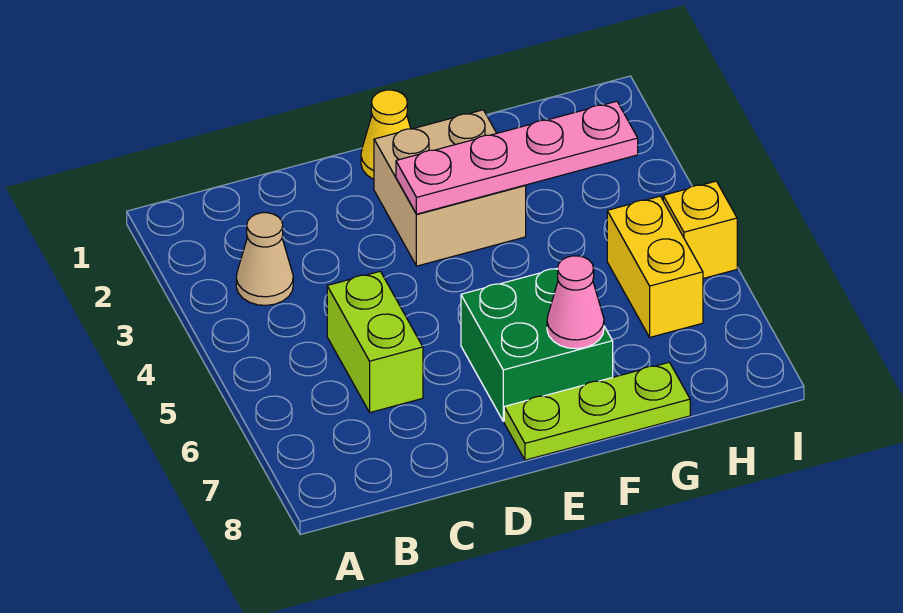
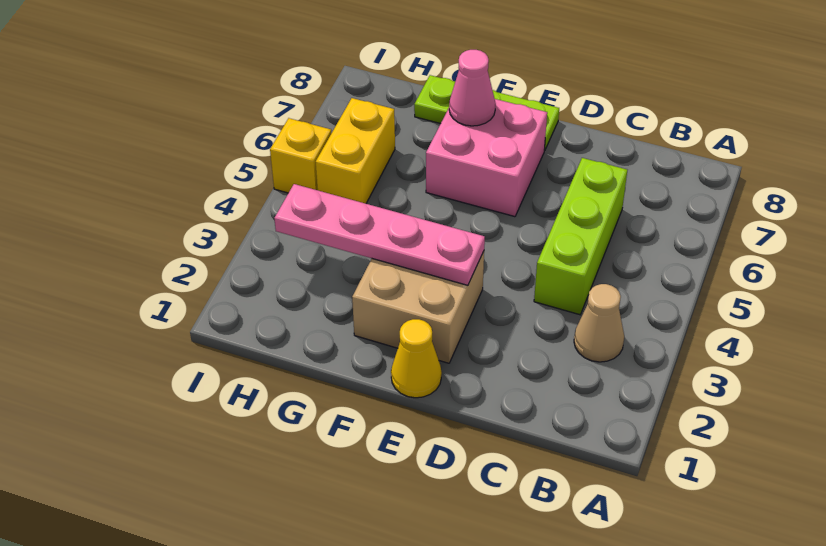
lime brick C5:C6 level 1 -> lime brick C4:C6 level 1
green brick E6:F7 level 1 -> pink brick E6:F7 level 1

